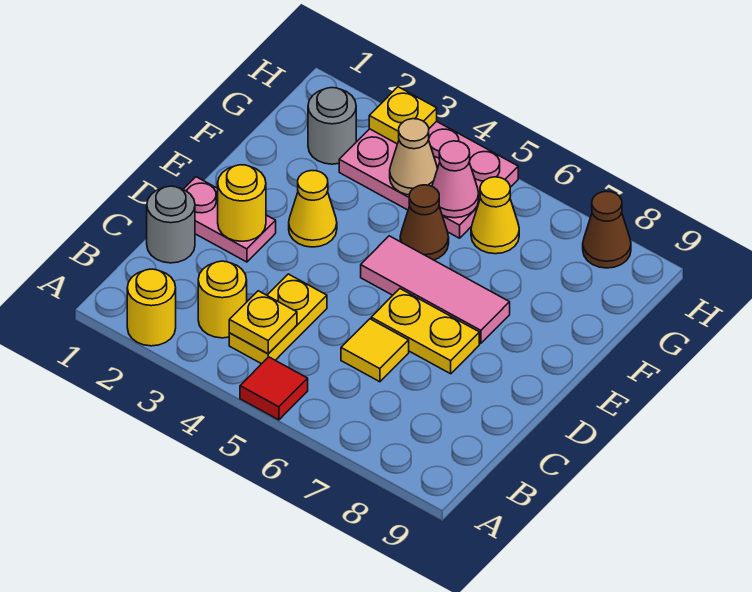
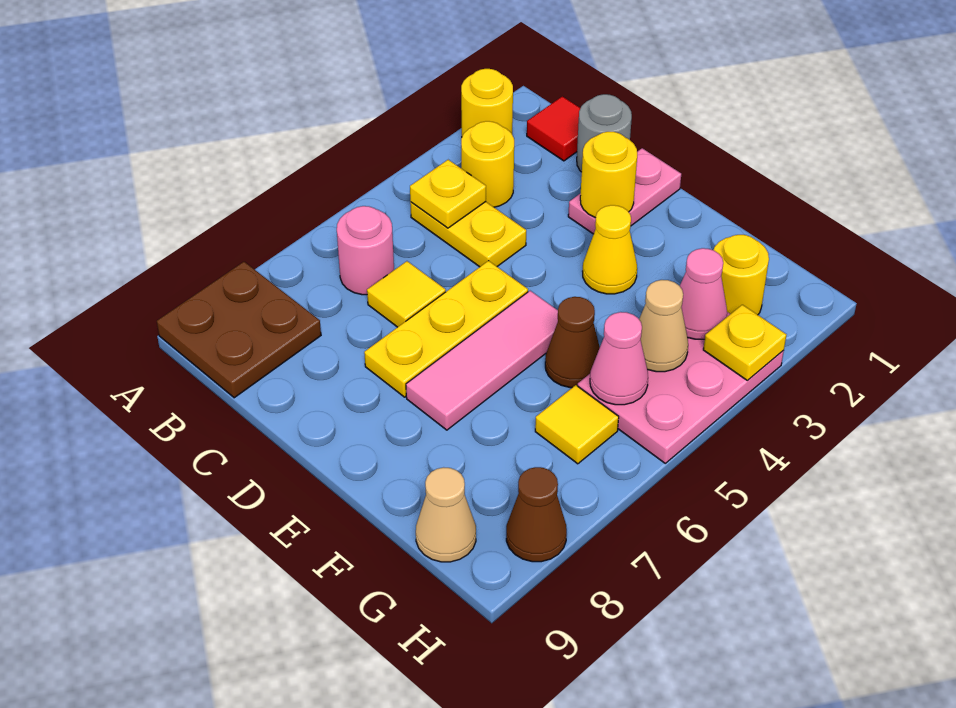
red tile A5 level 1 -> red tile B1 level 1
none -> brown plate A8:B9 level 1
none -> pink round brick B6 level 1
yellow plate D6:D7 level 1 -> yellow plate D5:D7 level 1
grey round brick G2 level 1 -> yellow round brick G2 level 1
none -> pink cone G3 level 2
yellow cone G6 level 1 -> yellow tile G6 level 1
none -> tan cone G9 level 1

